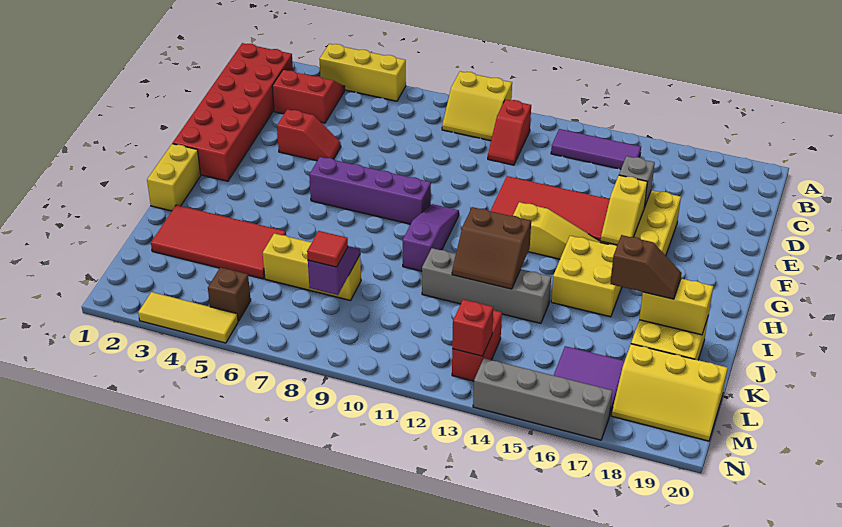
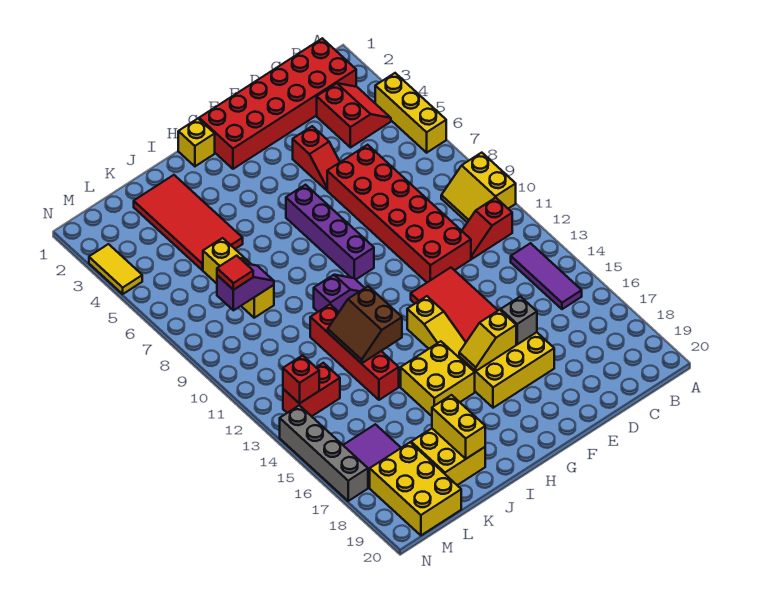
none -> red brick D6:E11 level 1
purple slope G10:I10 level 1 top I -> purple slope H10:I10 level 1 top I
yellow brick H1:I1 level 1 -> yellow brick H1 level 1
grey brick J11:J14 level 1 -> red brick J11:J14 level 1
brown slope J17:J18 level 3 top 17 -> none
yellow slope L18:M20 level 1 top L -> yellow brick L18:M20 level 1
brown brick M5 level 1 -> none
yellow tile N3:N5 level 1 -> yellow tile N3:N4 level 1

